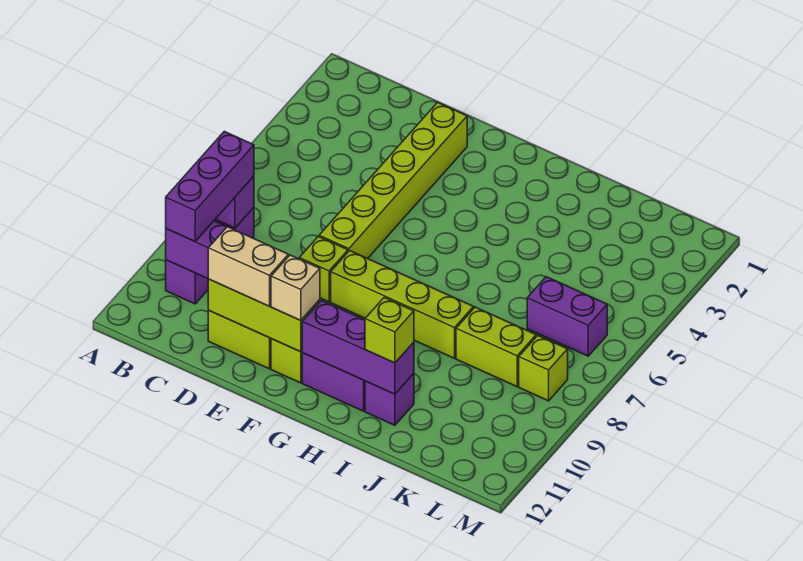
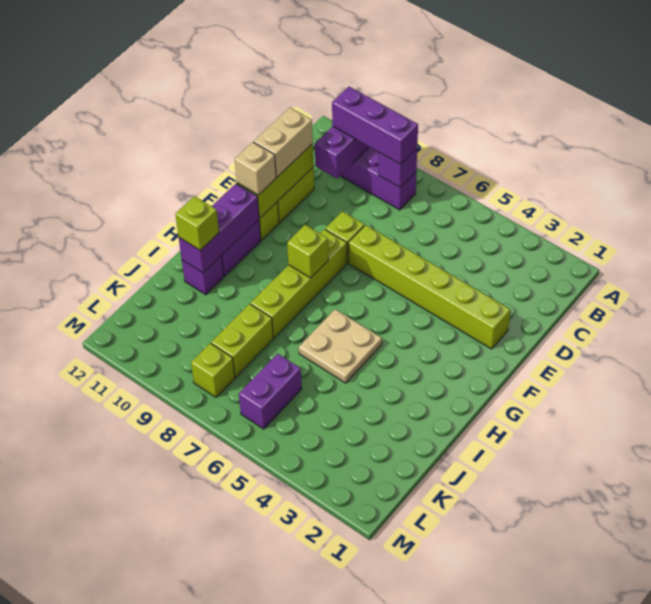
none -> lime brick G8 level 2
none -> tan plate H5:I6 level 1

